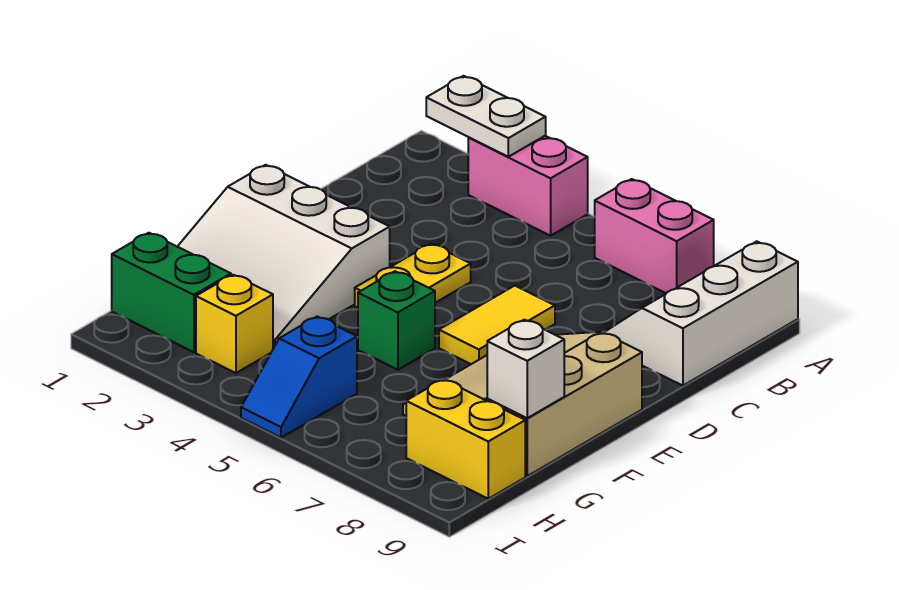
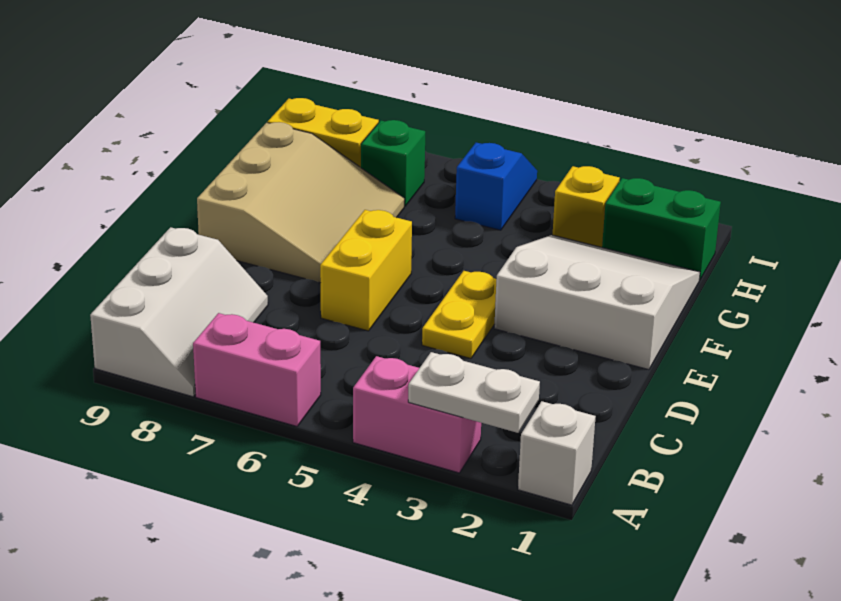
yellow tile D6:E6 level 1 -> yellow brick D6:E6 level 1
green brick F5 level 1 -> green brick H7 level 1
white brick G9 level 2 -> white brick A1 level 1

